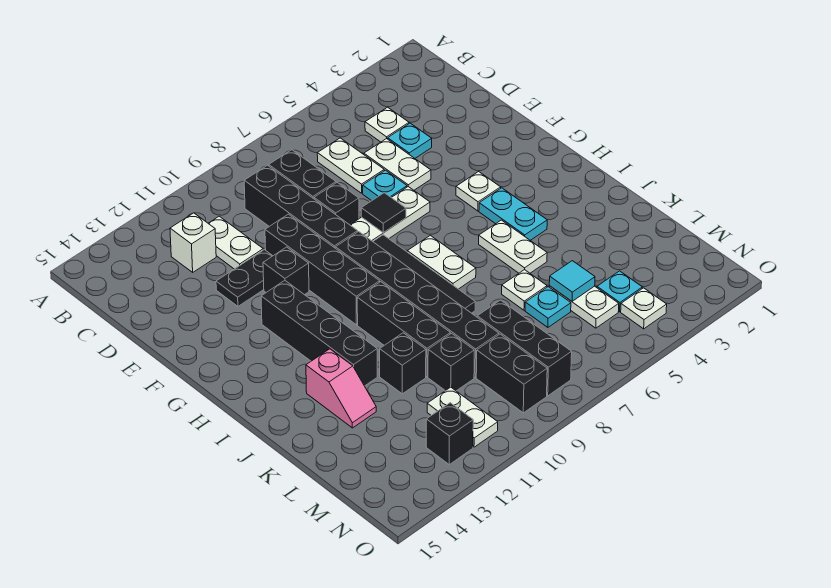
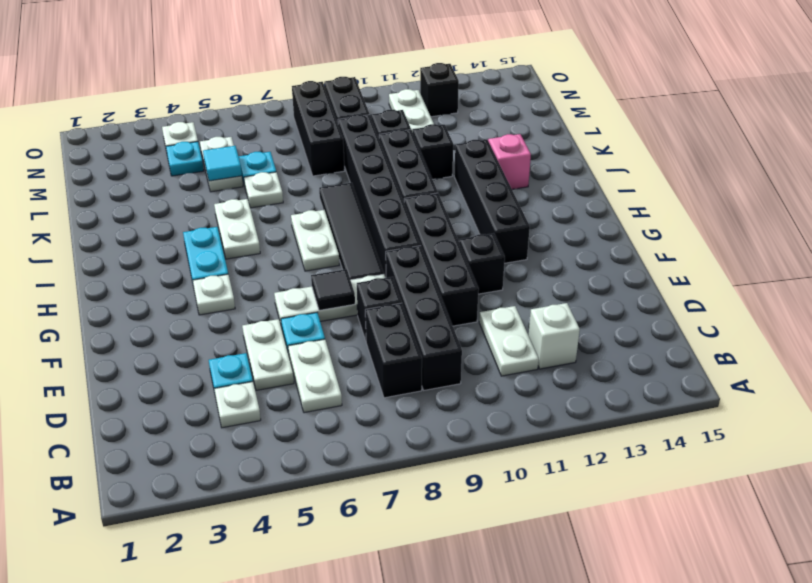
black plate E11:E12 level 1 -> none

